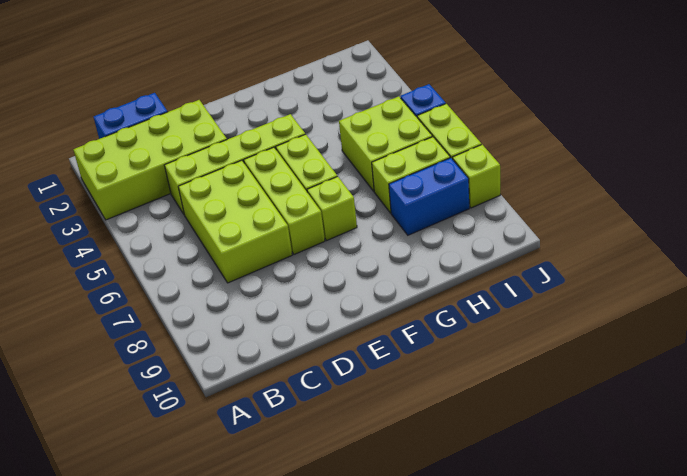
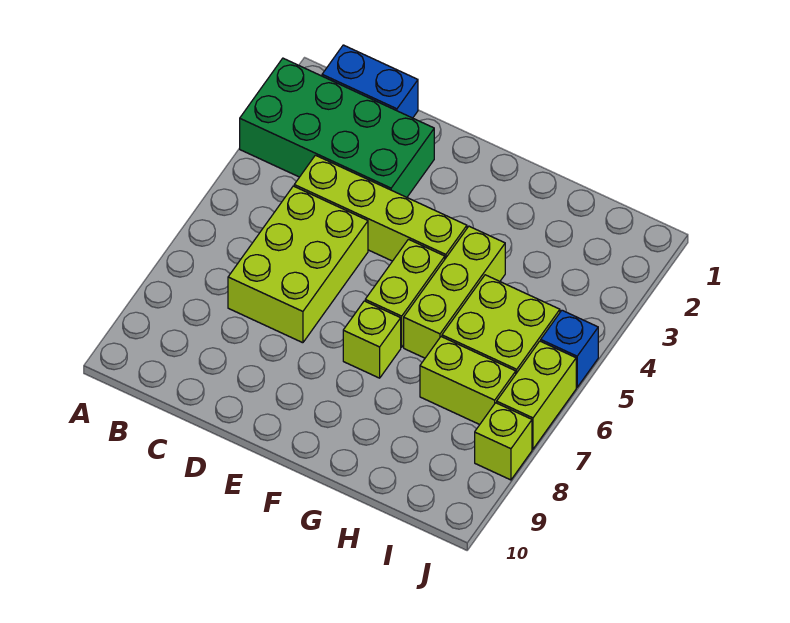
lime brick A2:D3 level 1 -> green brick A2:D3 level 1
lime brick E5:E7 level 1 -> lime brick G4:G6 level 1
blue brick H8:I8 level 1 -> none

